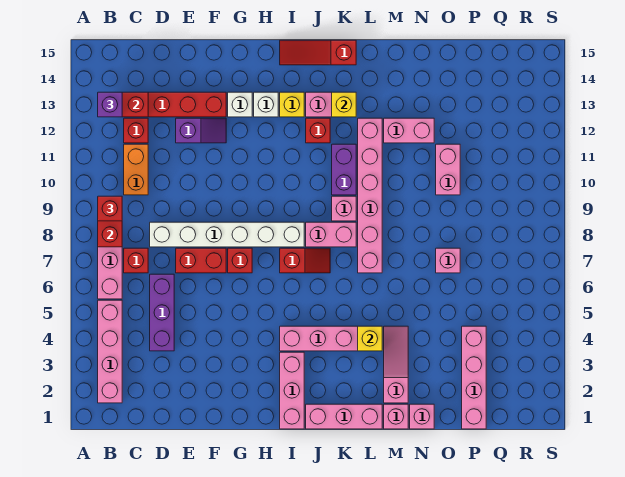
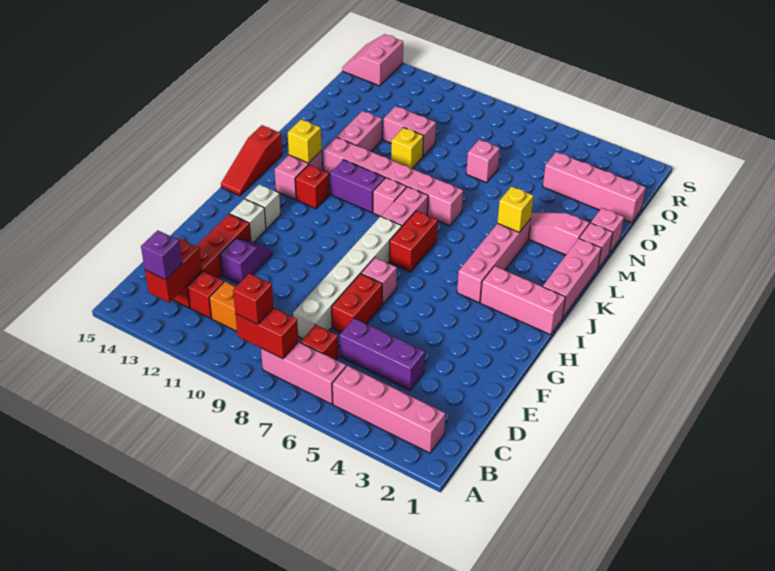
red brick G7 level 1 -> pink brick G7 level 1
red slope I7:J7 level 1 top I -> red brick I7:J7 level 1
yellow brick I13 level 1 -> yellow brick N10 level 1
none -> pink slope R14:S15 level 1 top 14

